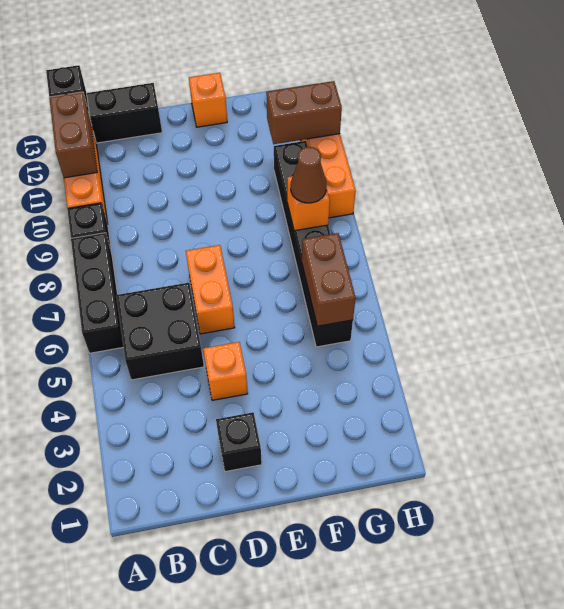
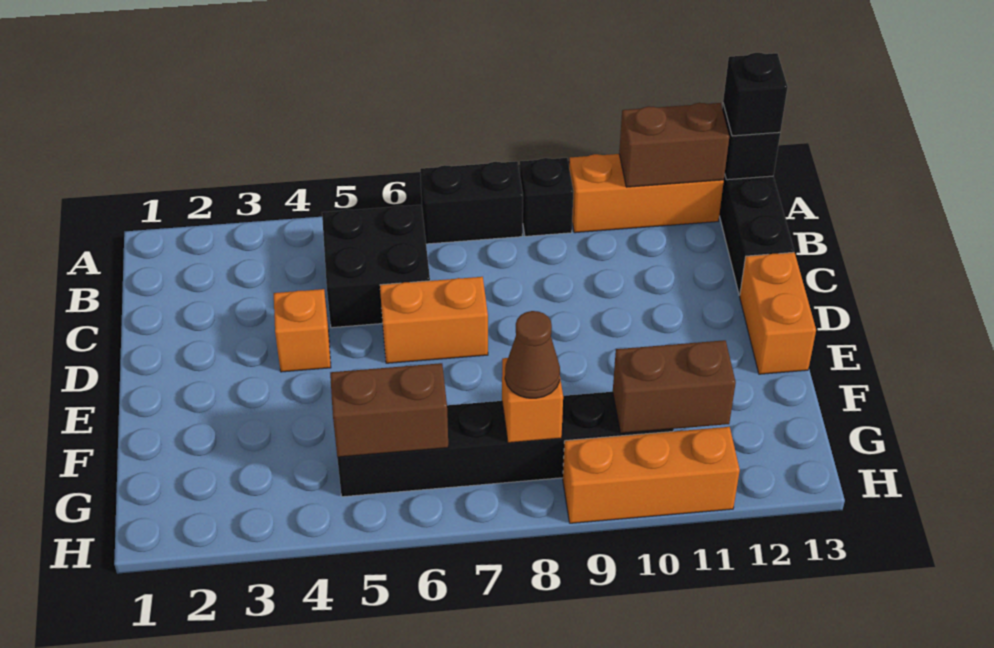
black brick A6:A8 level 1 -> black brick A7:A8 level 1
black brick D2 level 1 -> black brick A13 level 3
orange brick E13 level 1 -> orange brick D13:E13 level 1
brown brick G11:H11 level 2 -> brown brick G10:G11 level 2

